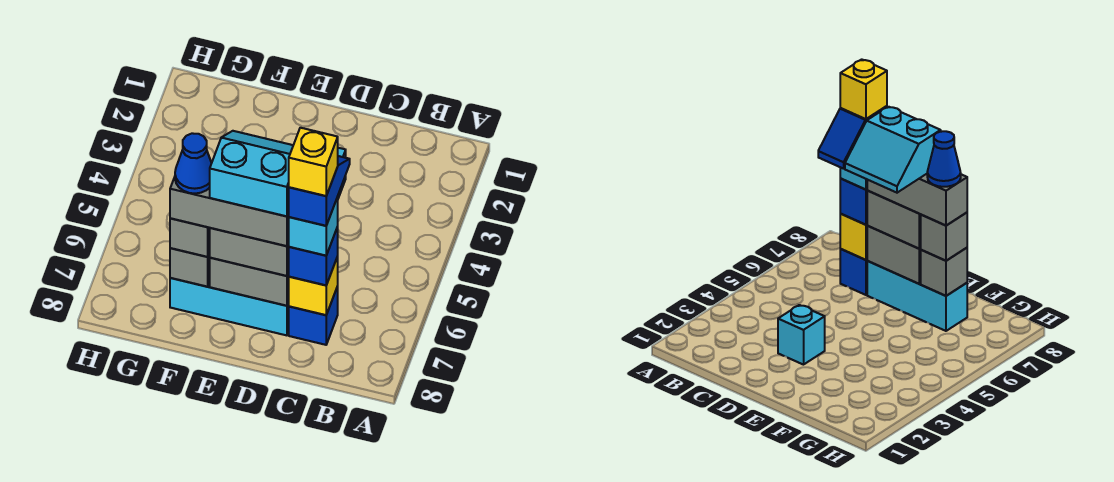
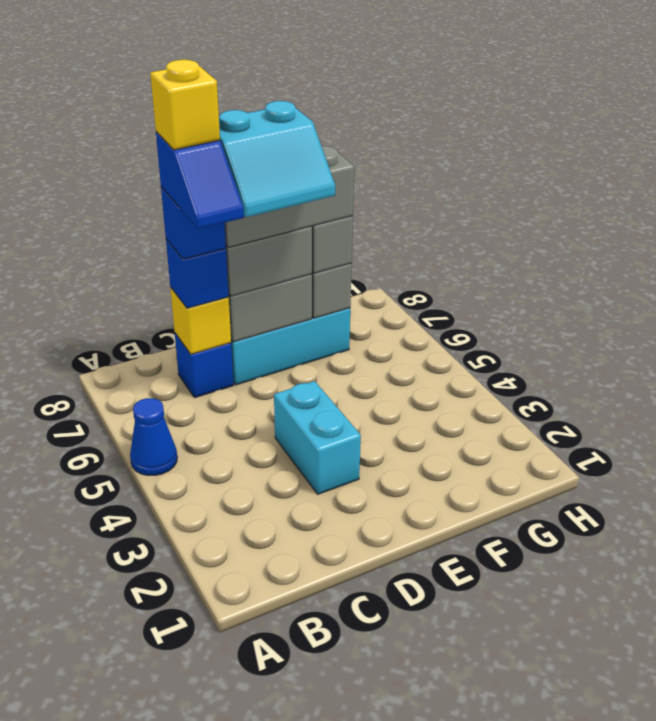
cyan brick C7 level 4 -> blue brick C7 level 4
cyan brick D3 level 1 -> cyan brick D3:D4 level 1
blue cone F7 level 5 -> blue cone A5 level 1

